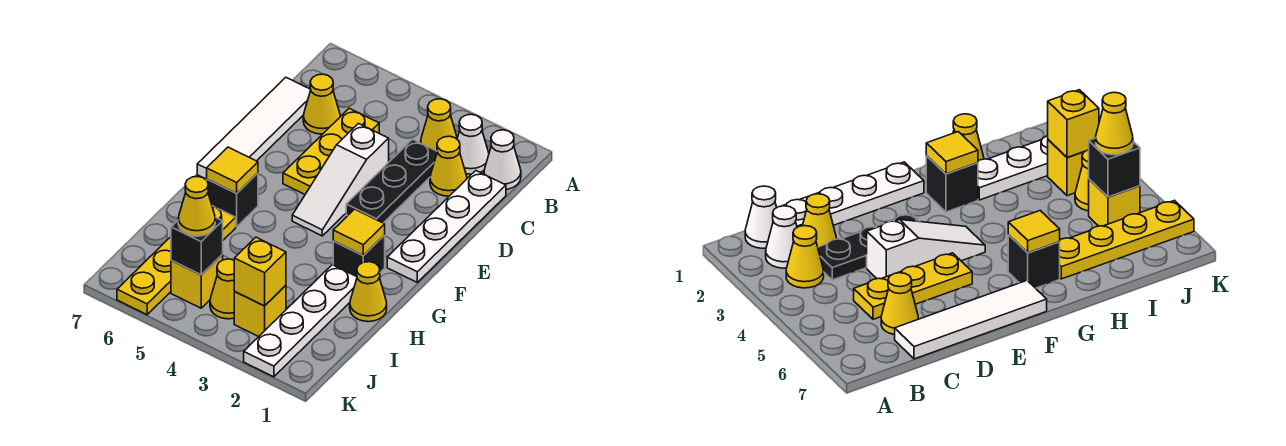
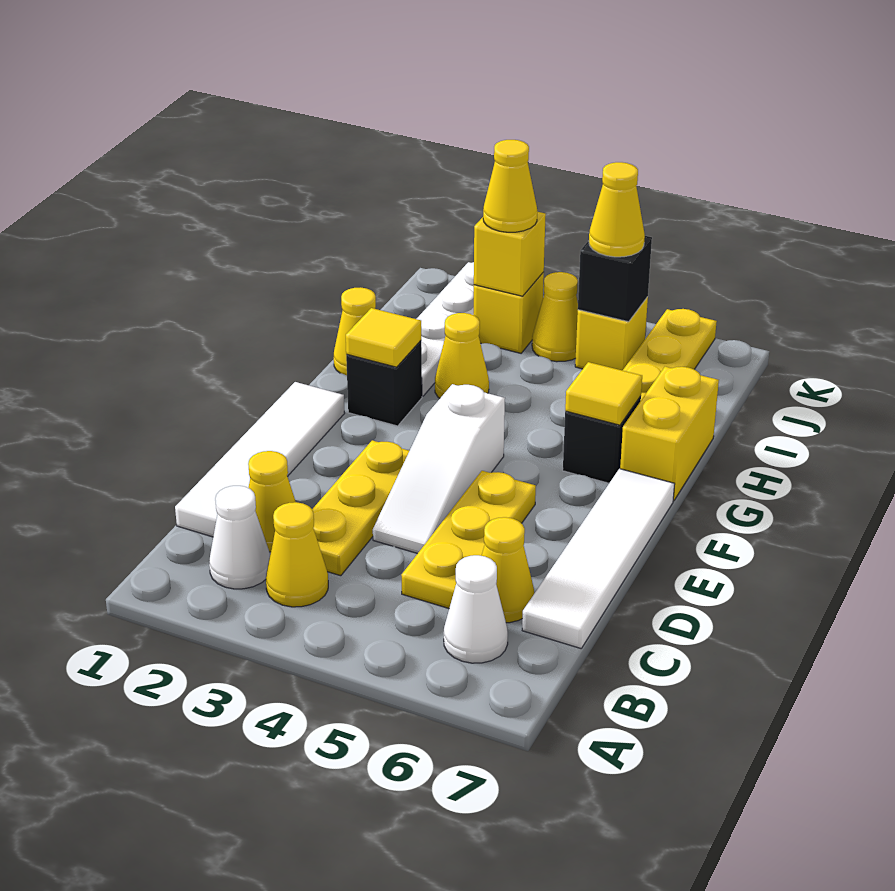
white cone B1 level 1 -> white cone B6 level 1
white plate C1:F1 level 1 -> white tile C1:F1 level 1
black plate C3:E3 level 1 -> yellow plate C3:E3 level 1
white slope D4:F4 level 1 top D -> white slope D4:F4 level 1 top F
none -> yellow brick G7:H7 level 1
none -> yellow cone H3 level 1
none -> yellow cone J3 level 3

